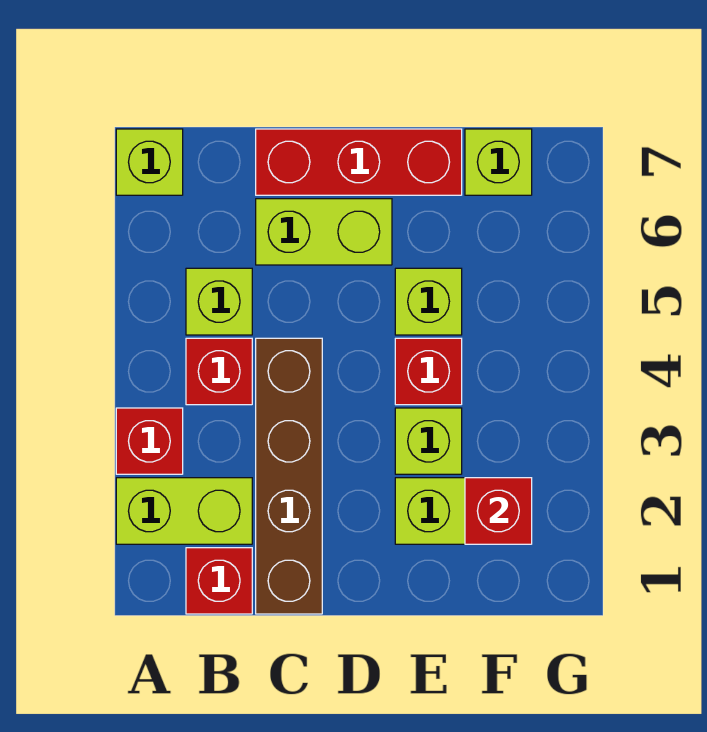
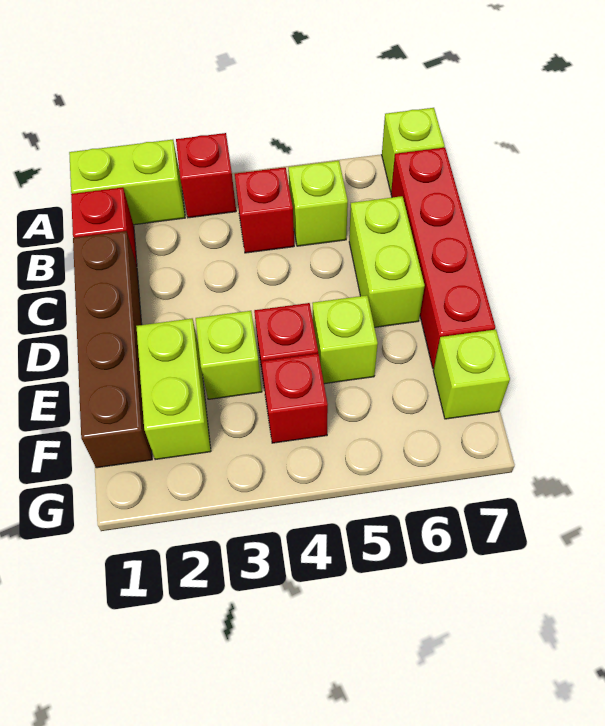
lime brick A2:B2 level 1 -> lime brick A1:A2 level 1
brown brick C1:C4 level 1 -> brown brick C1:F1 level 1
red brick C7:E7 level 1 -> red brick B7:E7 level 1
red brick F2 level 2 -> red brick F4 level 1

